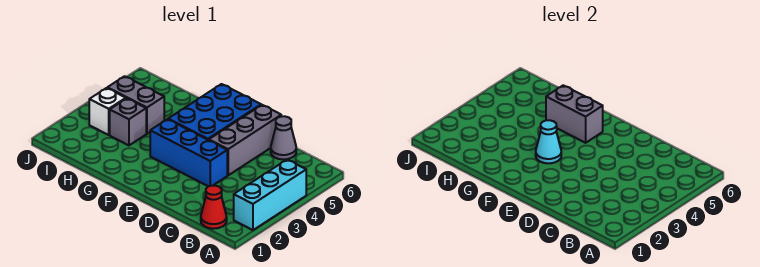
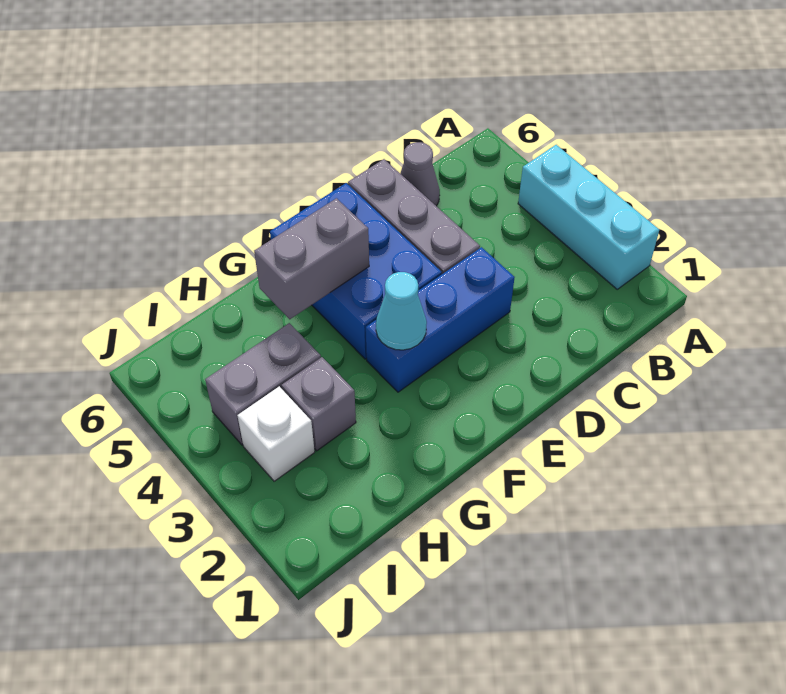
red cone B1 level 1 -> none

